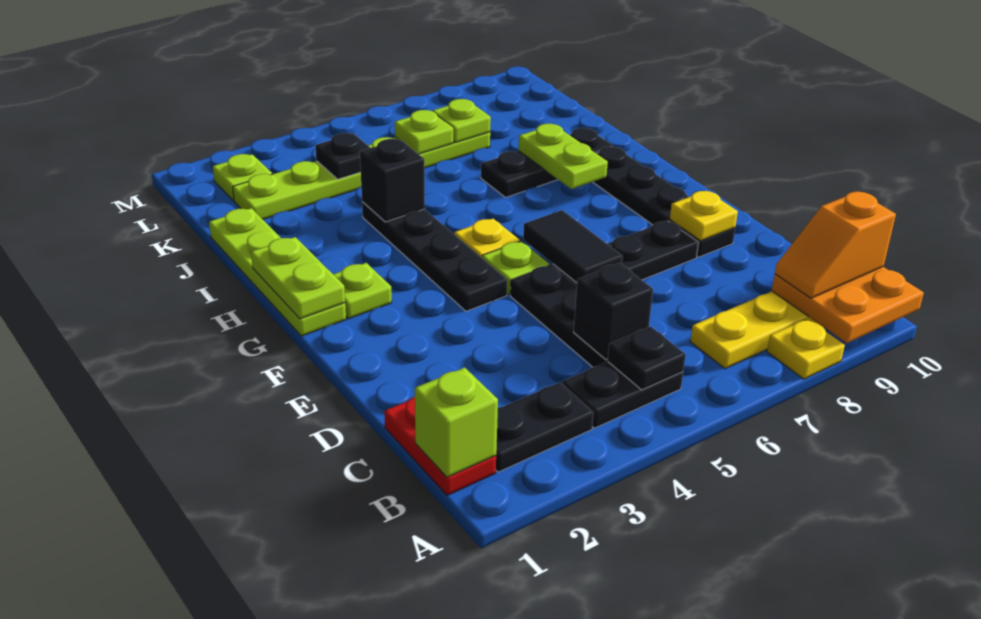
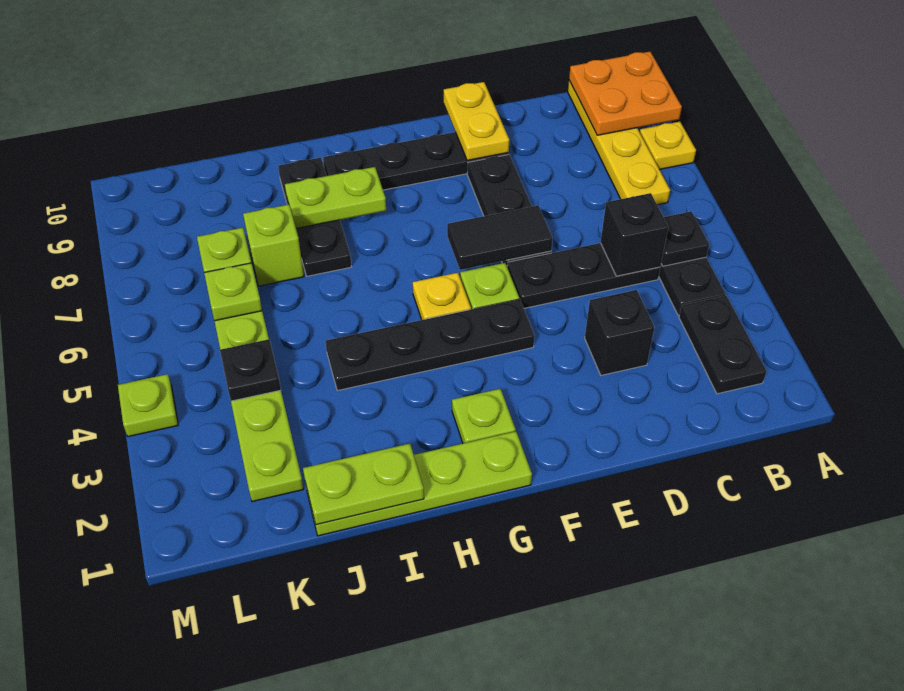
red plate B1:C1 level 1 -> none
lime brick B1 level 2 -> lime brick J7 level 1
orange slope B9:B10 level 3 top 10 -> none
yellow plate E9 level 2 -> yellow plate E9:E10 level 2
lime plate G1:H1 level 2 -> lime plate I1:J1 level 2
black brick I4 level 2 -> black brick D3 level 1
lime plate L2 level 1 -> lime plate M4 level 1

